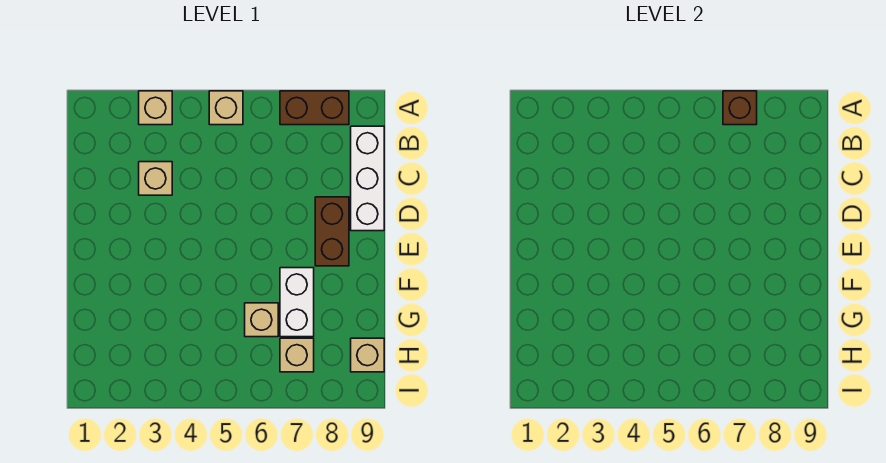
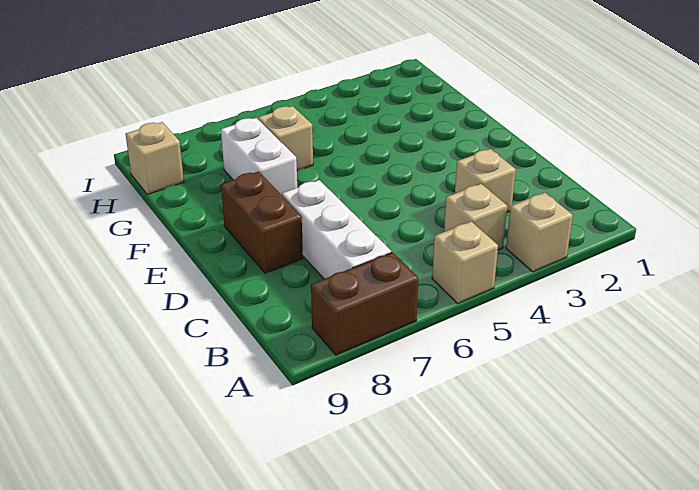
brown brick A7 level 2 -> none
white brick B9:D9 level 1 -> white brick B7:D7 level 1
tan brick H7 level 1 -> tan brick B4 level 1

